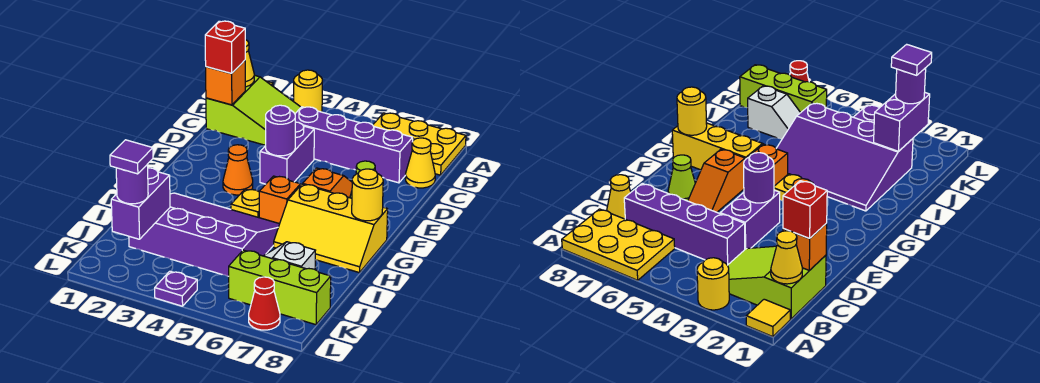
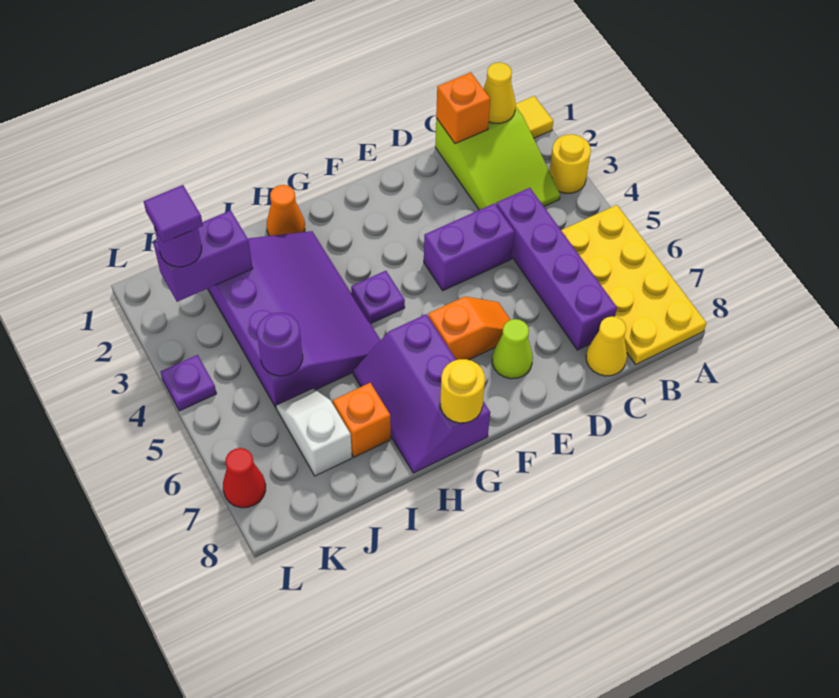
yellow plate A6:B8 level 1 -> yellow plate A5:B8 level 1
red brick C1 level 3 -> none
purple round brick E4 level 2 -> purple round brick J5 level 2
orange cone F3 level 1 -> orange cone H1 level 1
yellow plate G4 level 1 -> purple plate G4 level 1
orange brick G5 level 1 -> orange brick I7 level 1
yellow slope G6:H8 level 1 top G -> purple slope G6:H8 level 1 top G
lime brick K6:K8 level 1 -> none

